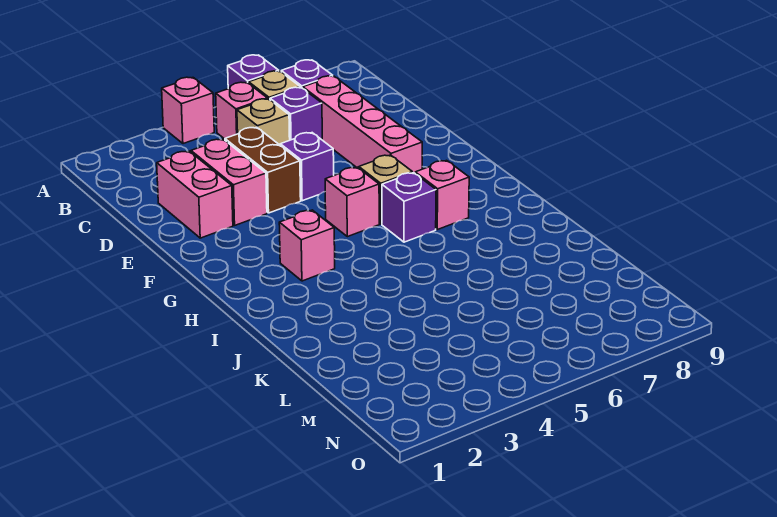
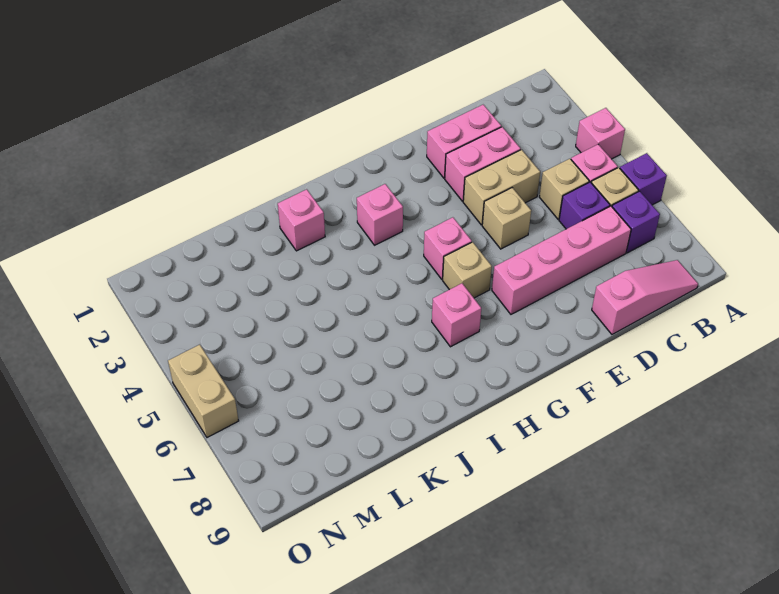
none -> pink slope B9:D9 level 1 top D
brown brick D4:E4 level 1 -> tan brick D4:E4 level 1
purple brick E5 level 1 -> tan brick E5 level 1
purple brick H6 level 1 -> none
none -> pink brick J2 level 1
none -> tan brick O5:O6 level 1

